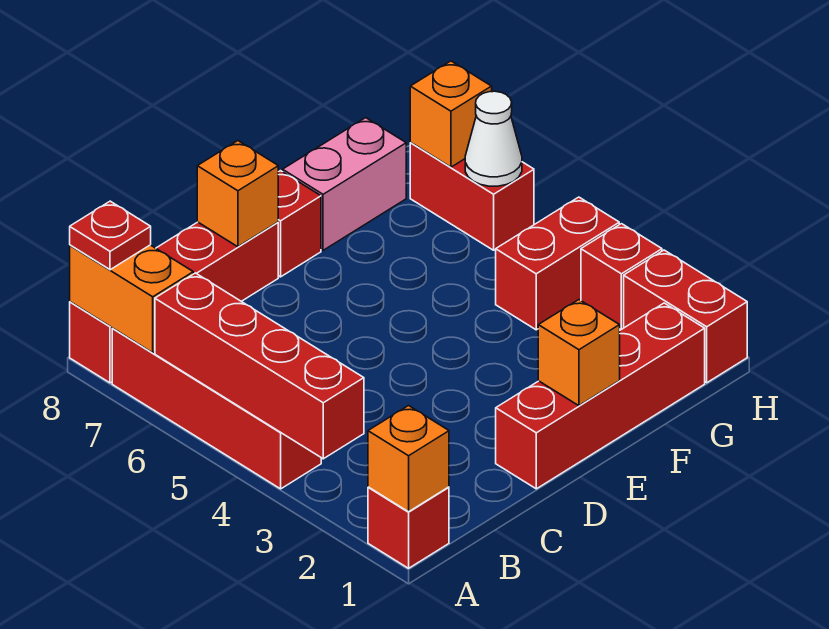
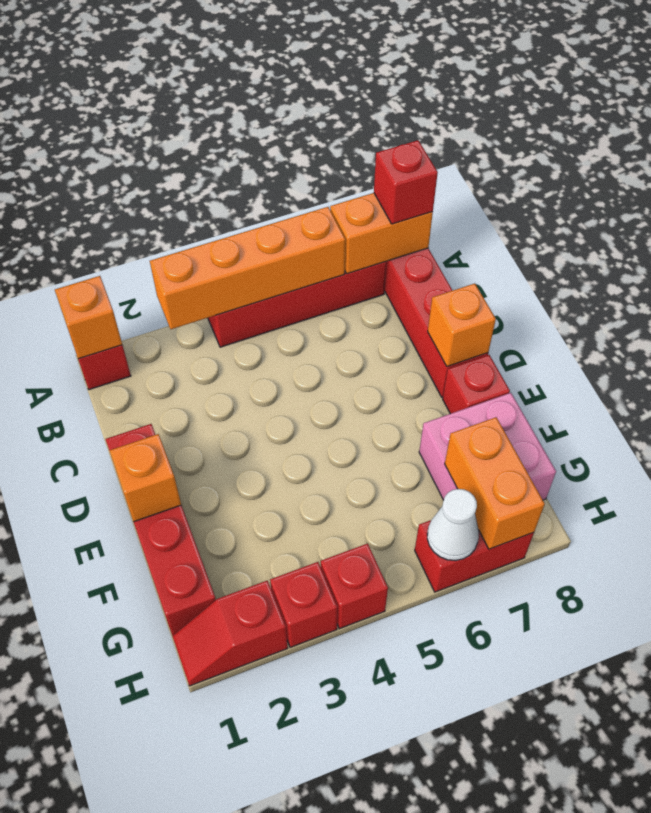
red brick A3:A6 level 2 -> orange brick A3:A6 level 2
red plate A8 level 3 -> red brick A8 level 3
pink brick F8:G8 level 1 -> pink brick F7:G8 level 1
red brick G4:H4 level 1 -> red brick H4 level 1
red brick H1:H2 level 1 -> red slope H1:H2 level 1 top 2
orange brick H7 level 2 -> orange brick G7:H7 level 2

